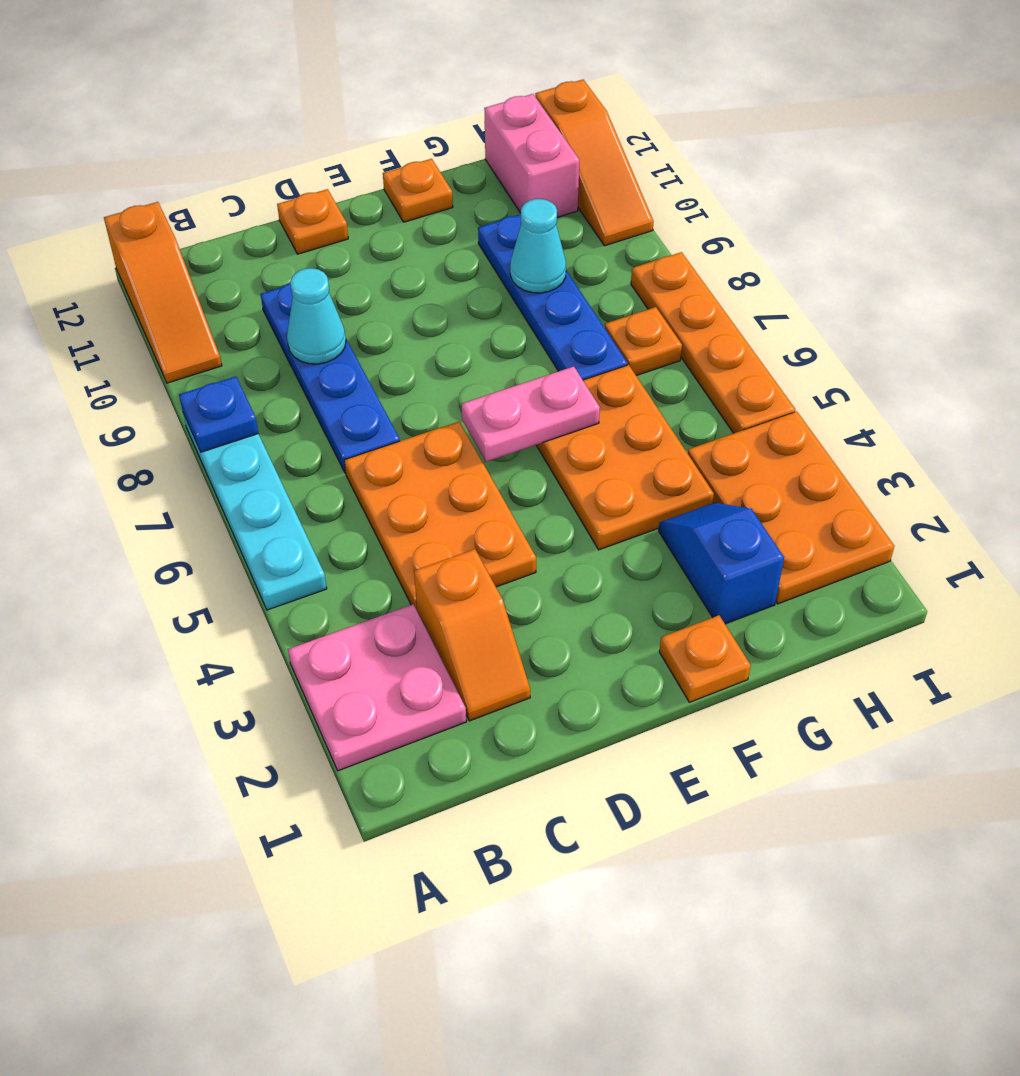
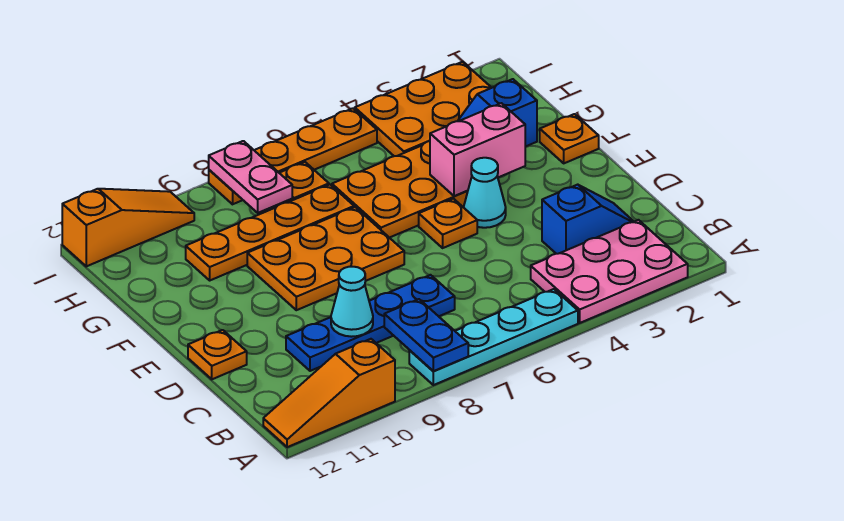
pink plate A2:B3 level 1 -> pink plate A2:B4 level 1
blue plate A8 level 2 -> blue plate A8:B8 level 2
orange slope A10:A12 level 1 top 12 -> orange slope A10:A12 level 1 top 10
orange slope C2:C3 level 1 top 3 -> blue slope C2:C3 level 1 top 3
orange plate C4:D6 level 1 -> orange plate E7:F9 level 1
pink plate E6:F6 level 2 -> pink plate H8:I8 level 2
orange plate F12 level 1 -> orange plate E5 level 1
blue plate G7:G10 level 1 -> orange plate G7:G10 level 1
cyan cone G9 level 2 -> cyan cone E4 level 1
pink brick H11:H12 level 1 -> pink brick F3:F4 level 2

